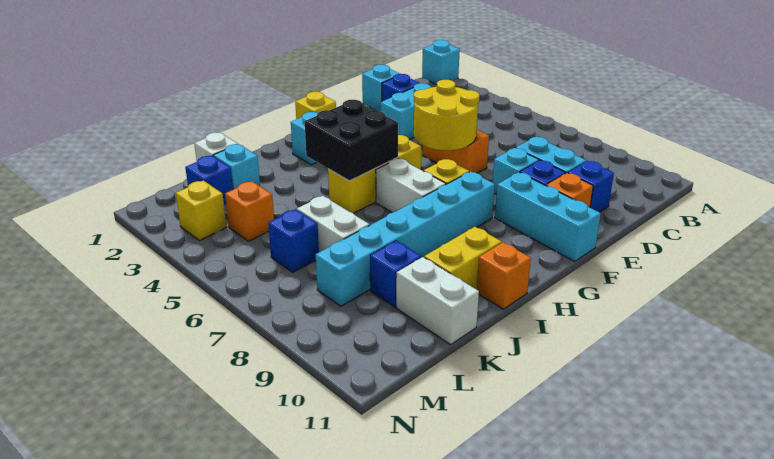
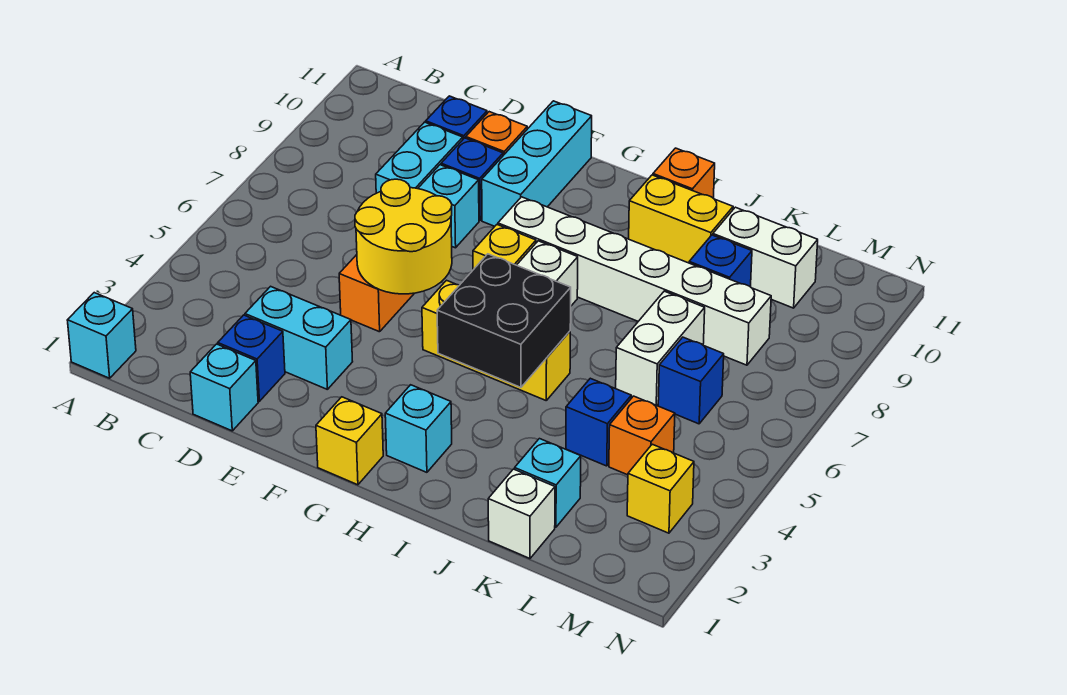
cyan brick G8:L8 level 1 -> white brick G8:L8 level 1
white brick K10:K11 level 1 -> white brick K10:L10 level 1
blue brick L2 level 1 -> blue brick K4 level 1

